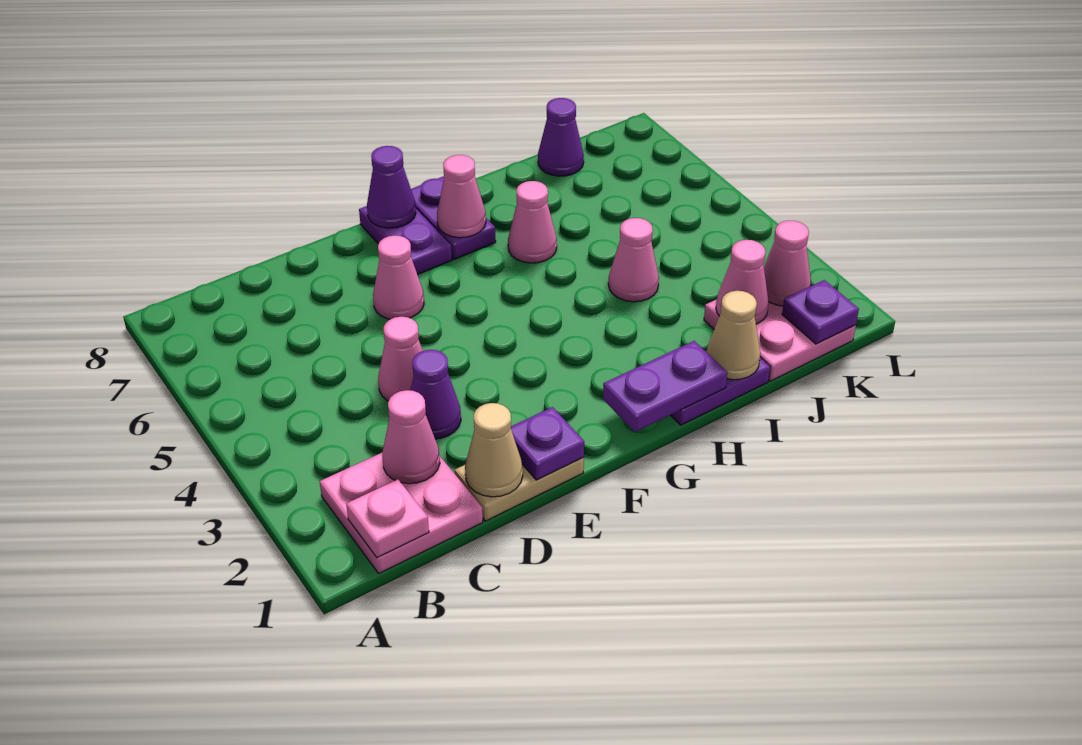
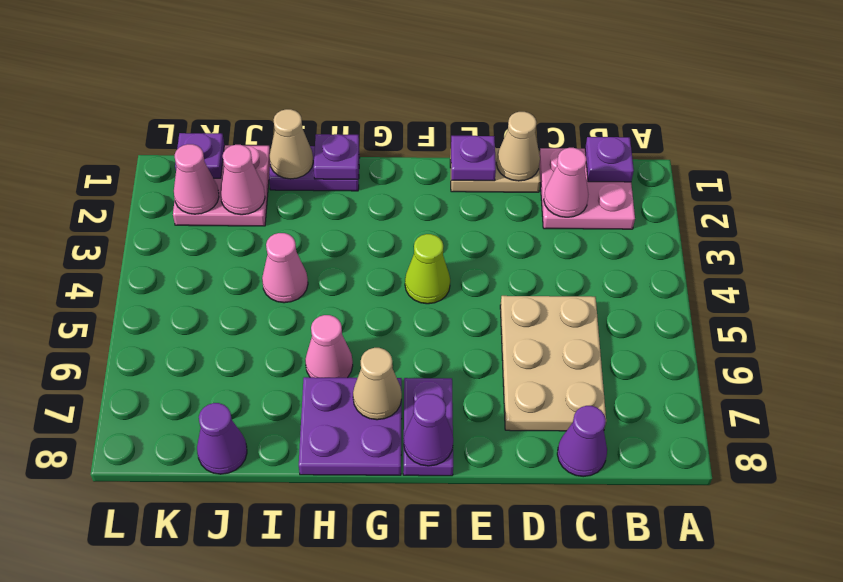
pink plate B1 level 2 -> purple plate B1 level 2
none -> tan plate C5:D7 level 1
purple cone D3 level 1 -> purple cone C8 level 1
pink cone D4 level 1 -> none
pink cone E6 level 1 -> none
none -> lime cone F4 level 1
purple plate G1:H1 level 2 -> purple plate H1 level 2
purple plate G7:G8 level 1 -> purple plate G7:H8 level 1
pink cone G7 level 2 -> tan cone G7 level 2

